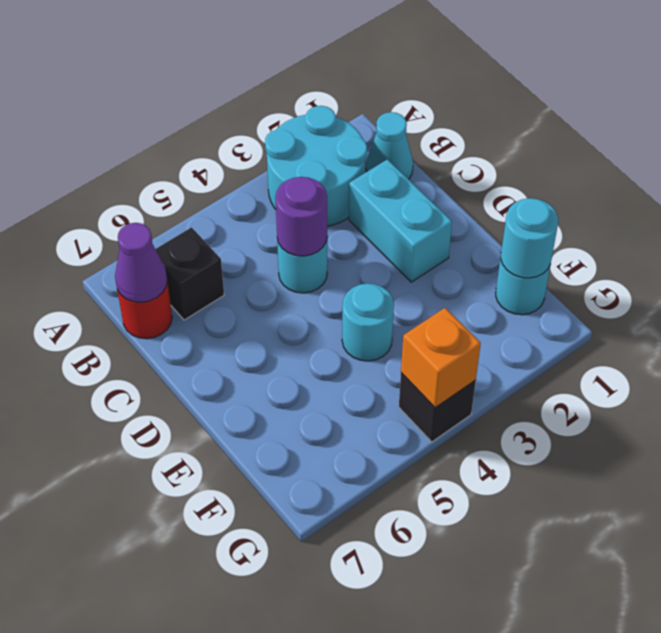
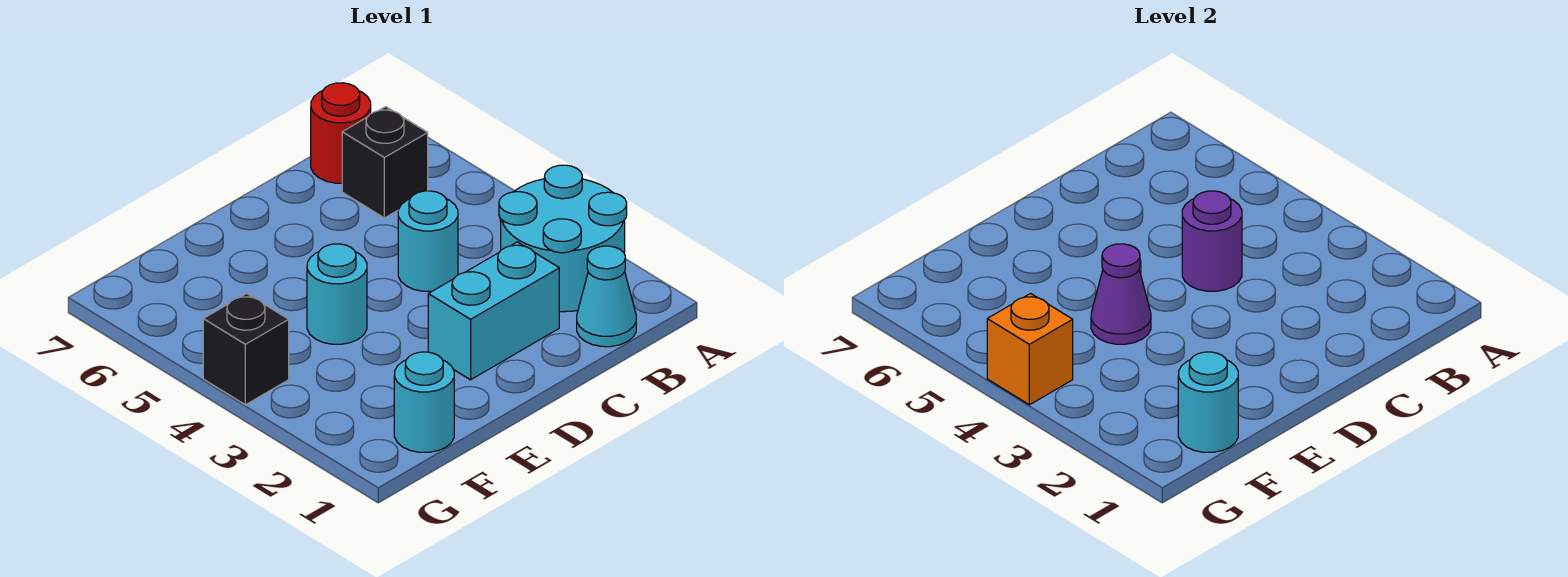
purple cone B7 level 2 -> purple cone E4 level 2

